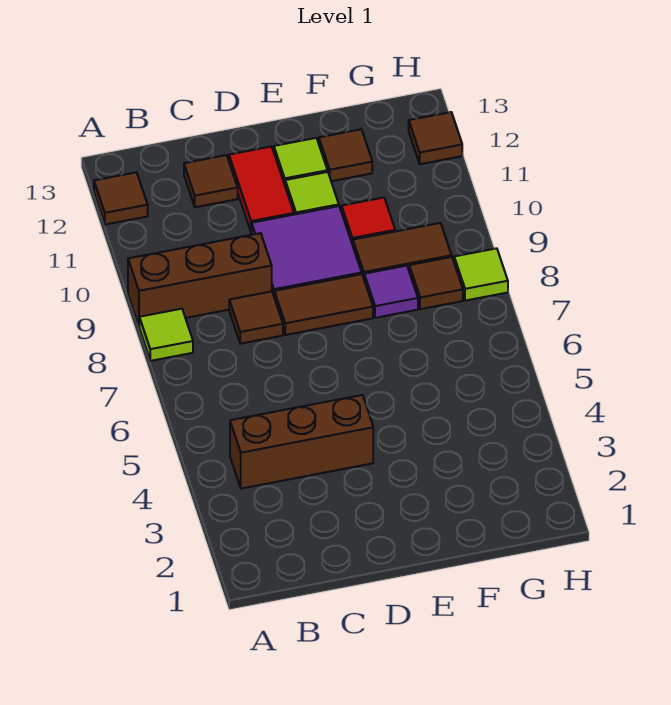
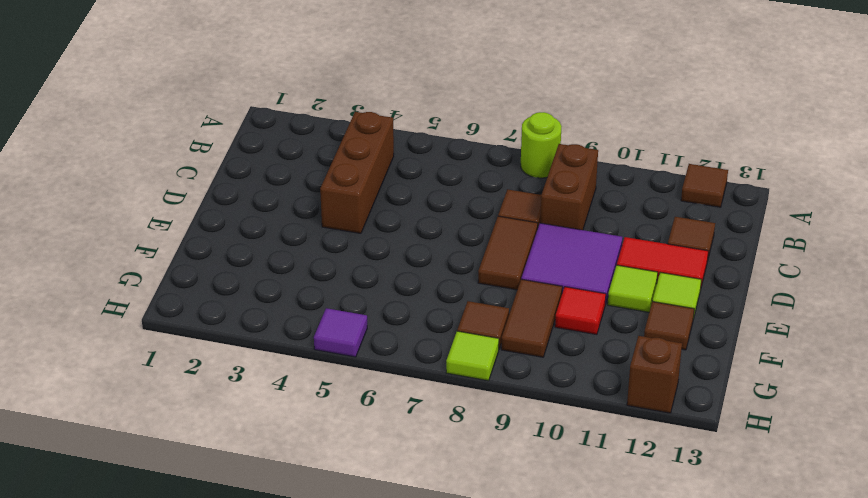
lime tile A8 level 1 -> lime round brick A8 level 1
brown brick A9:C9 level 1 -> brown brick B9:C9 level 1
purple tile F8 level 1 -> purple tile H5 level 1
brown tile H12 level 1 -> brown brick H12 level 1

